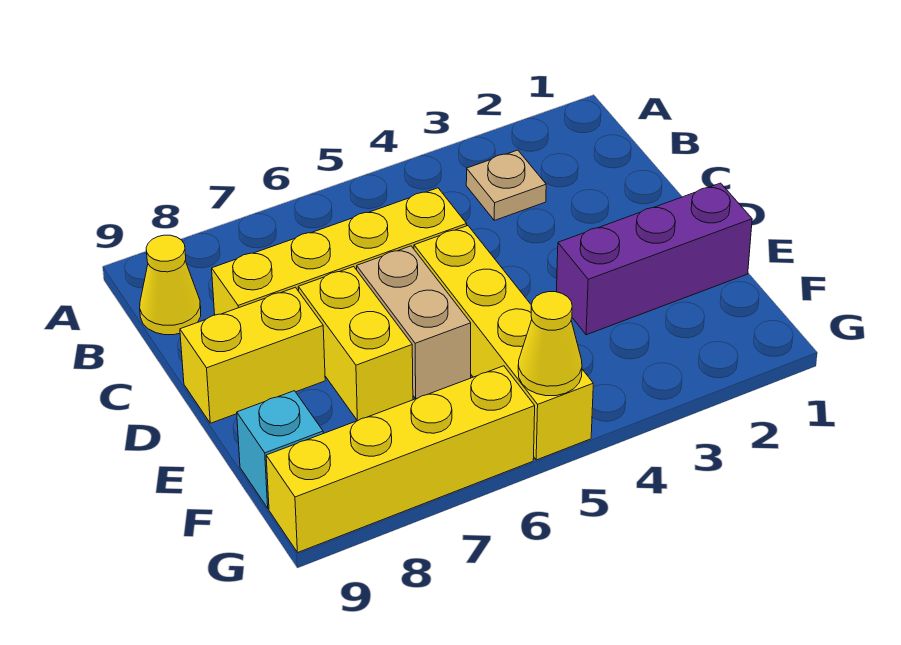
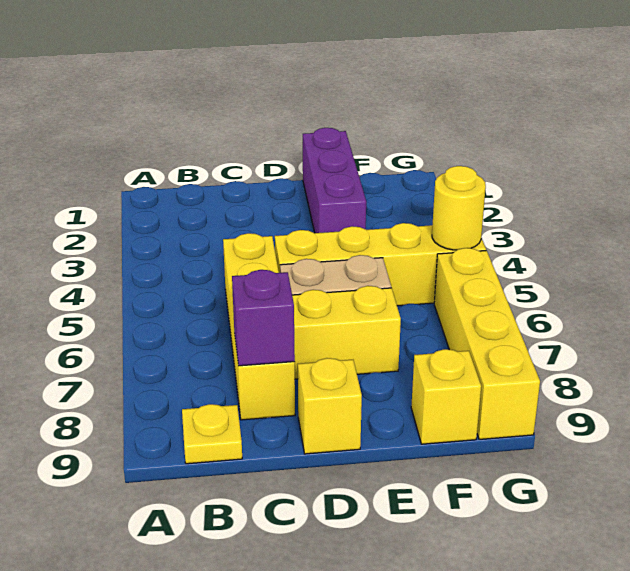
tan plate B3 level 1 -> none
yellow cone B9 level 1 -> yellow plate B9 level 1
none -> purple brick C8 level 2
yellow brick D8:D9 level 1 -> yellow brick D9 level 1
cyan brick F9 level 1 -> yellow brick F9 level 1
yellow cone G5 level 2 -> yellow round brick G5 level 2

